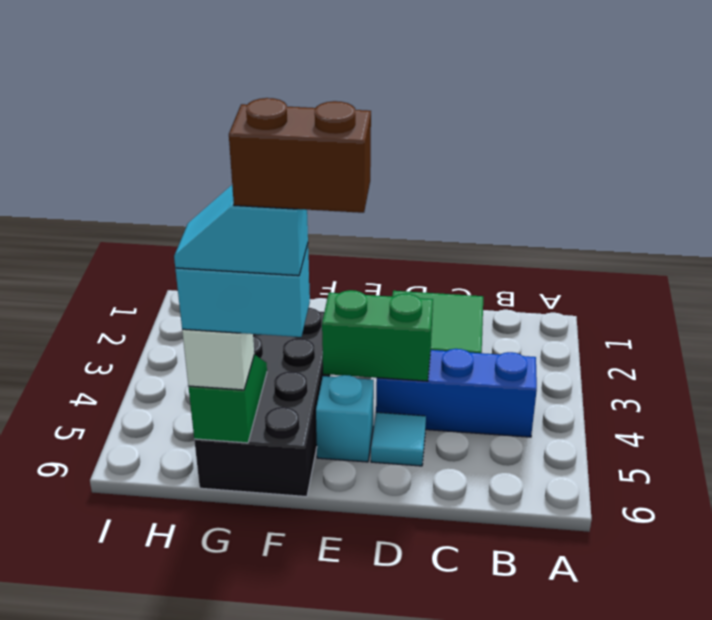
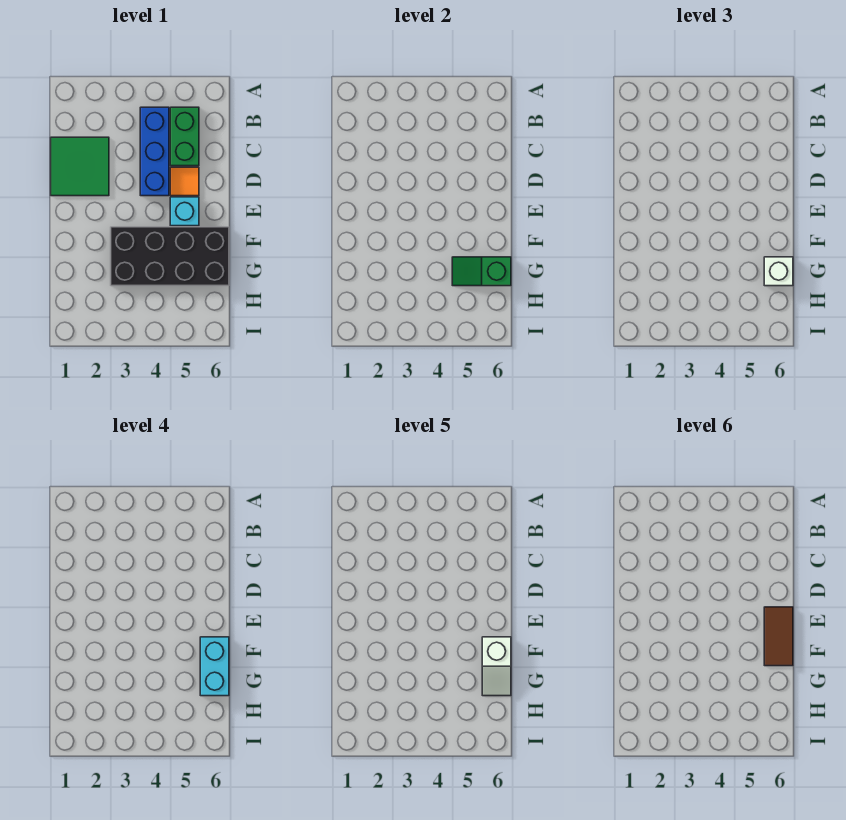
green brick D4:E4 level 2 -> green brick B5:C5 level 1
cyan tile D5 level 1 -> orange tile D5 level 1
brown brick E6:F6 level 6 -> brown tile E6:F6 level 6
cyan slope F6:G6 level 5 top F -> white slope F6:G6 level 5 top F

